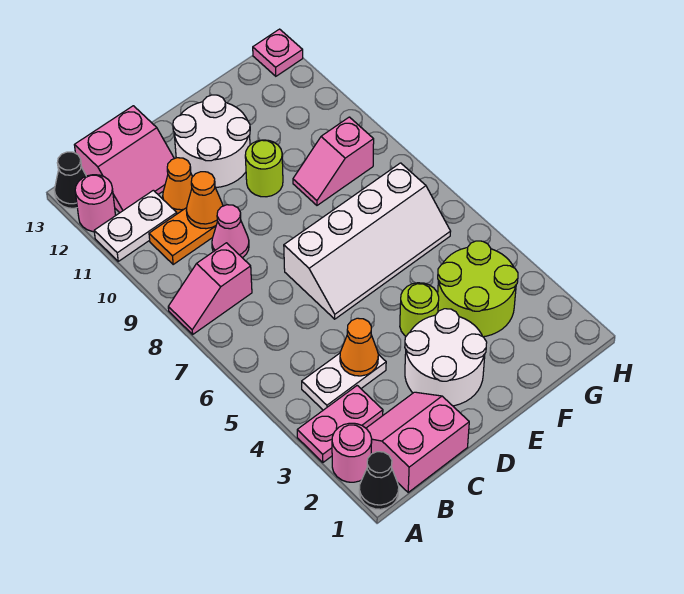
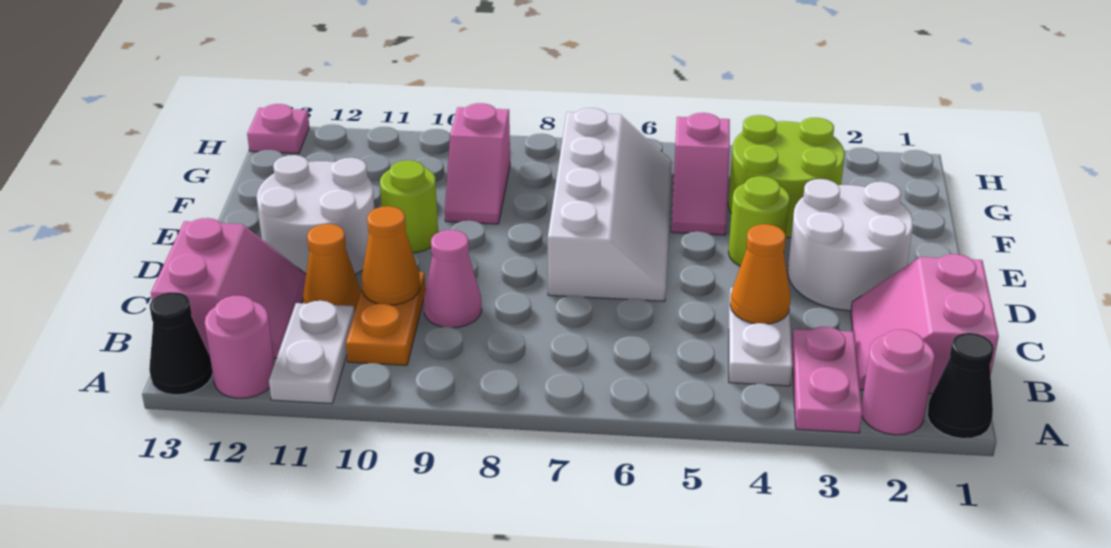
pink slope A8:B8 level 1 top B -> pink slope F5:G5 level 1 top G

